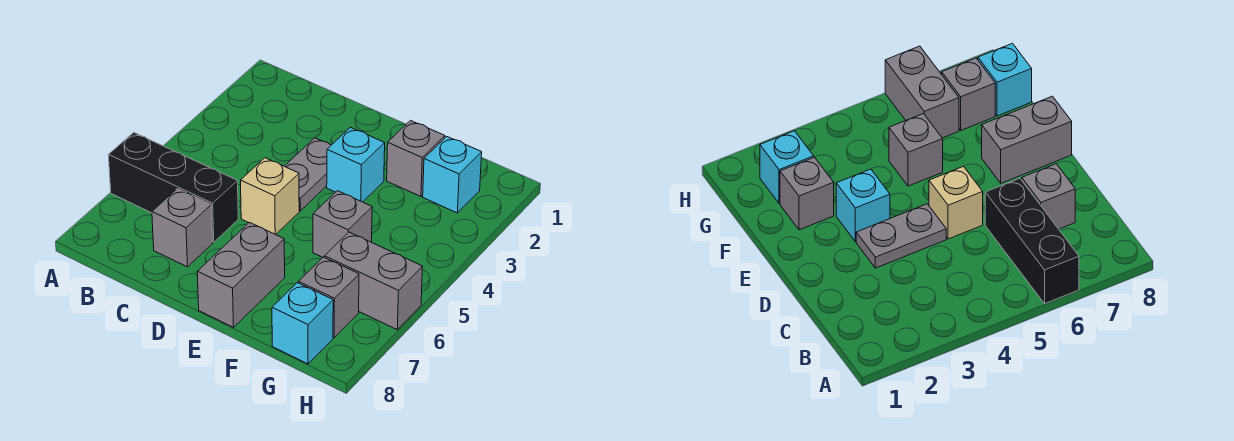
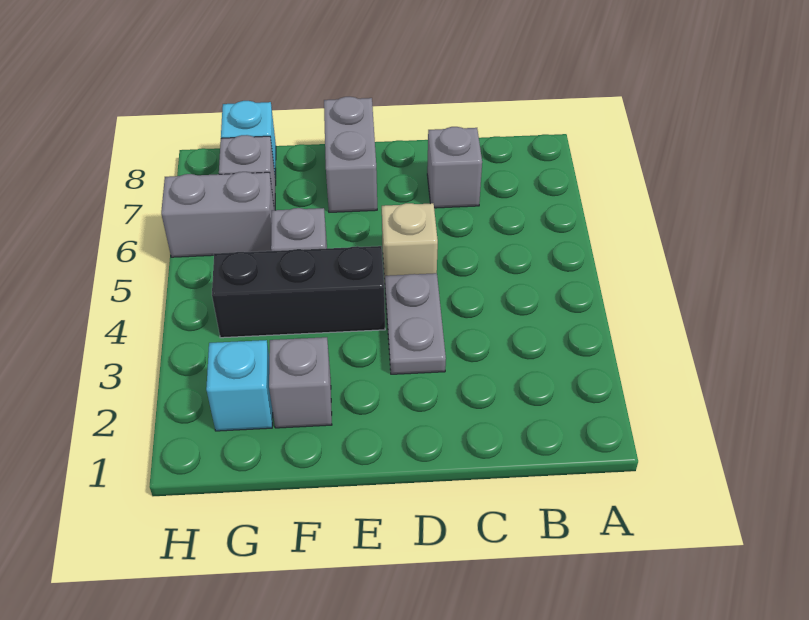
black brick A6:C6 level 1 -> black brick E4:G4 level 1
cyan brick E3 level 1 -> none

